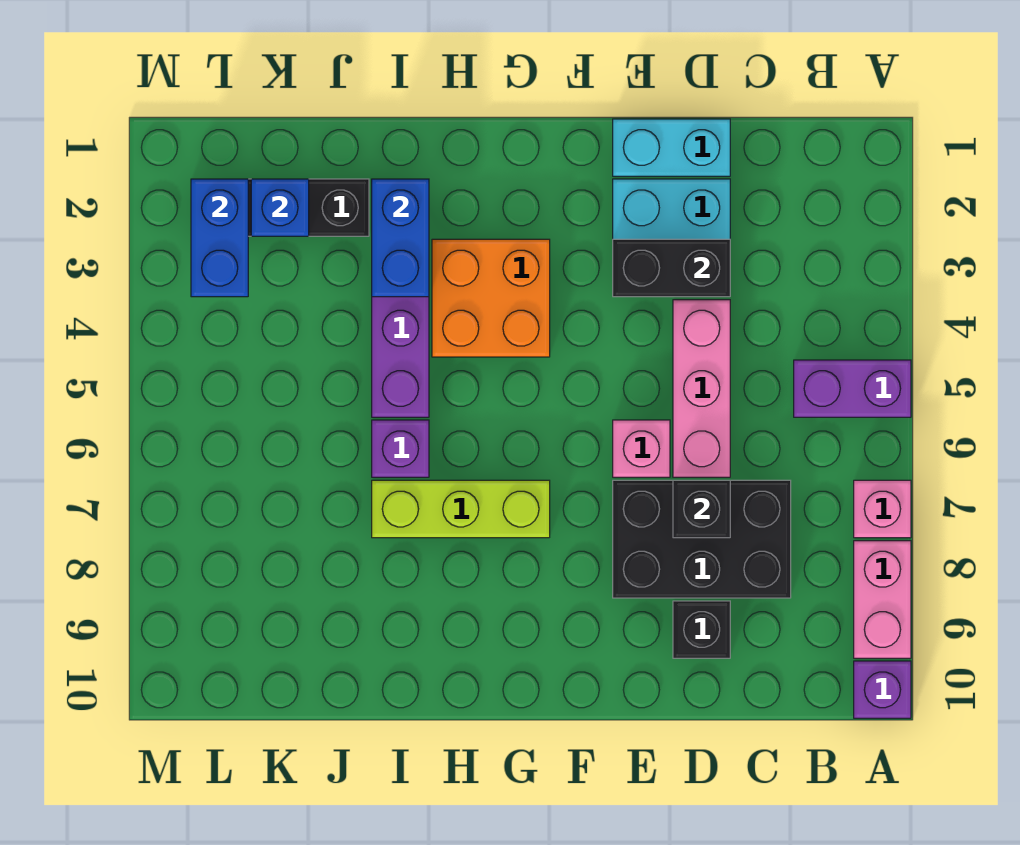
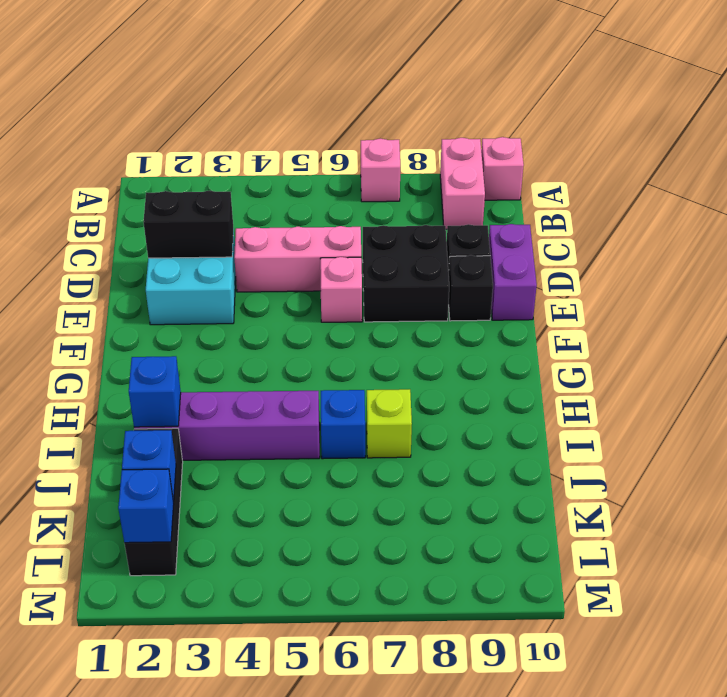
purple brick A5:B5 level 1 -> purple brick D10:E10 level 1
pink brick A8:A9 level 1 -> pink brick A9:B9 level 1
purple brick A10 level 1 -> pink brick A10 level 1
black brick C7:E8 level 1 -> black brick D7:E8 level 1
cyan brick D1:E1 level 1 -> none
black brick D3:E3 level 2 -> black brick D2:D3 level 2
black brick D7 level 2 -> black brick E9 level 1
orange brick G3:H4 level 1 -> none
lime brick G7:I7 level 1 -> lime brick I7 level 1
blue brick I2:I3 level 2 -> blue brick I2 level 2
purple brick I6 level 1 -> blue brick I6 level 1
blue brick L2:L3 level 2 -> blue brick L2 level 2

